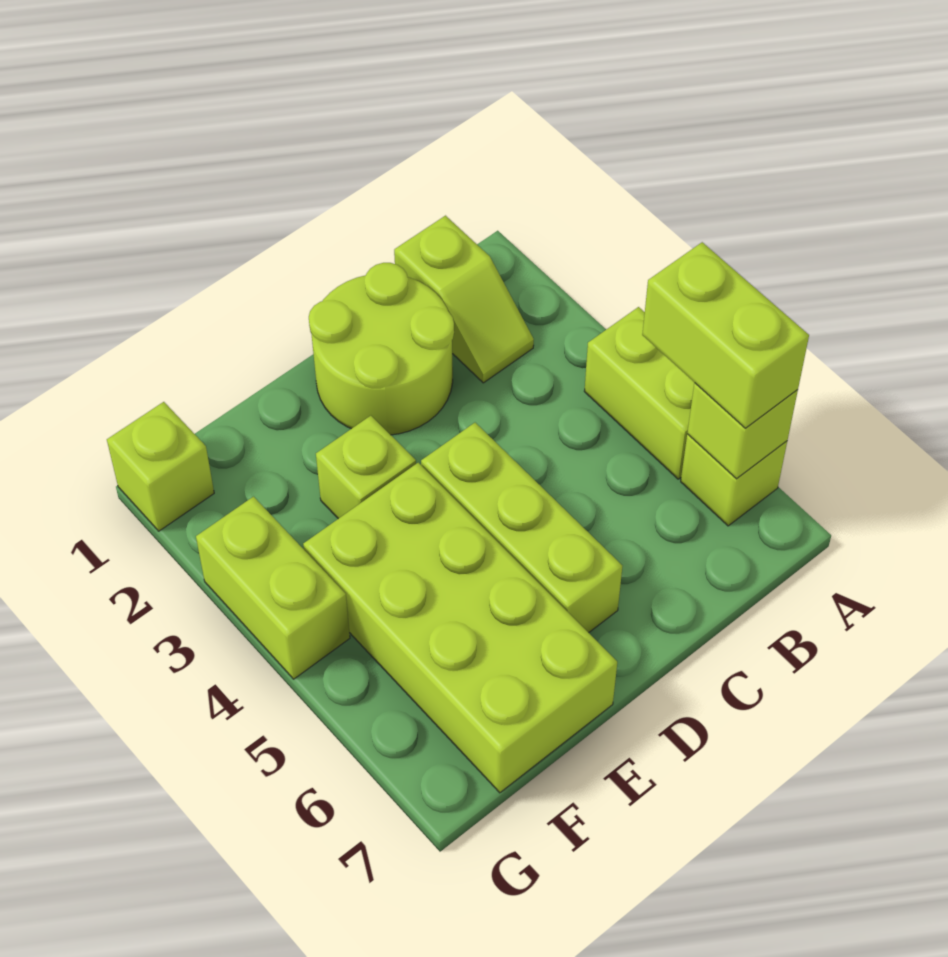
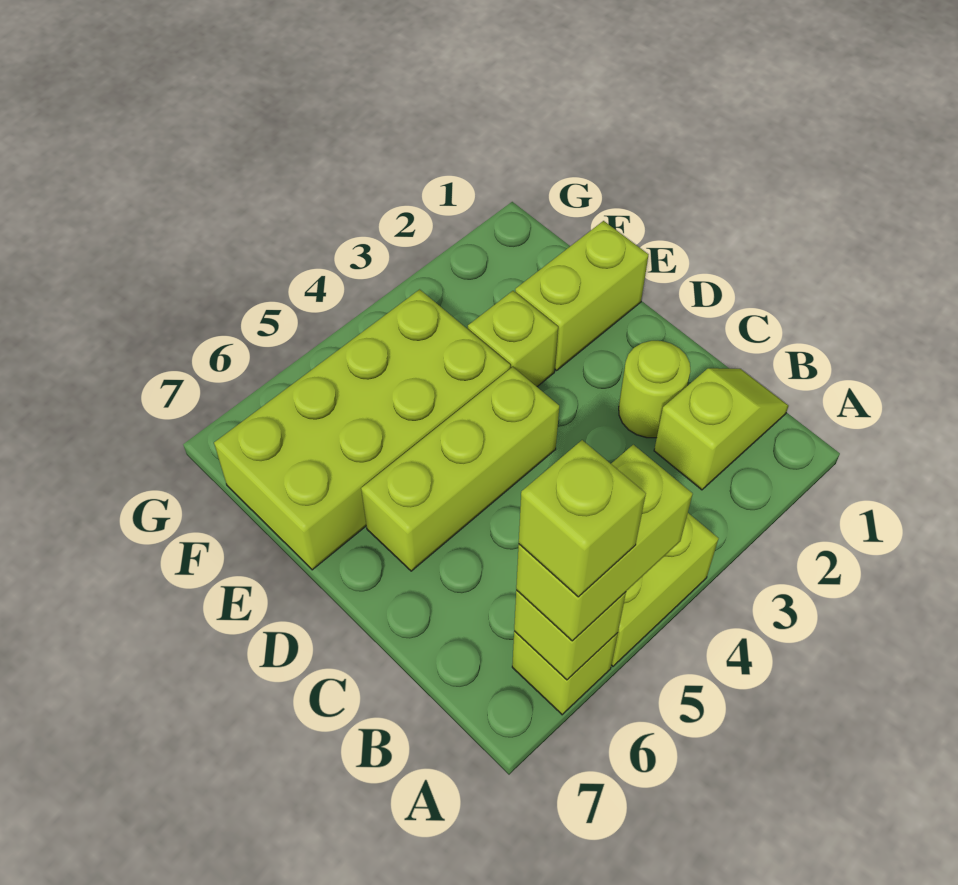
lime slope B1:B2 level 1 top 1 -> lime slope B1:B2 level 1 top 2
lime round brick C1:D2 level 1 -> lime round brick C2 level 1
lime brick G1 level 1 -> lime brick A6 level 4
lime brick G3:G4 level 1 -> lime brick E1:E2 level 1

